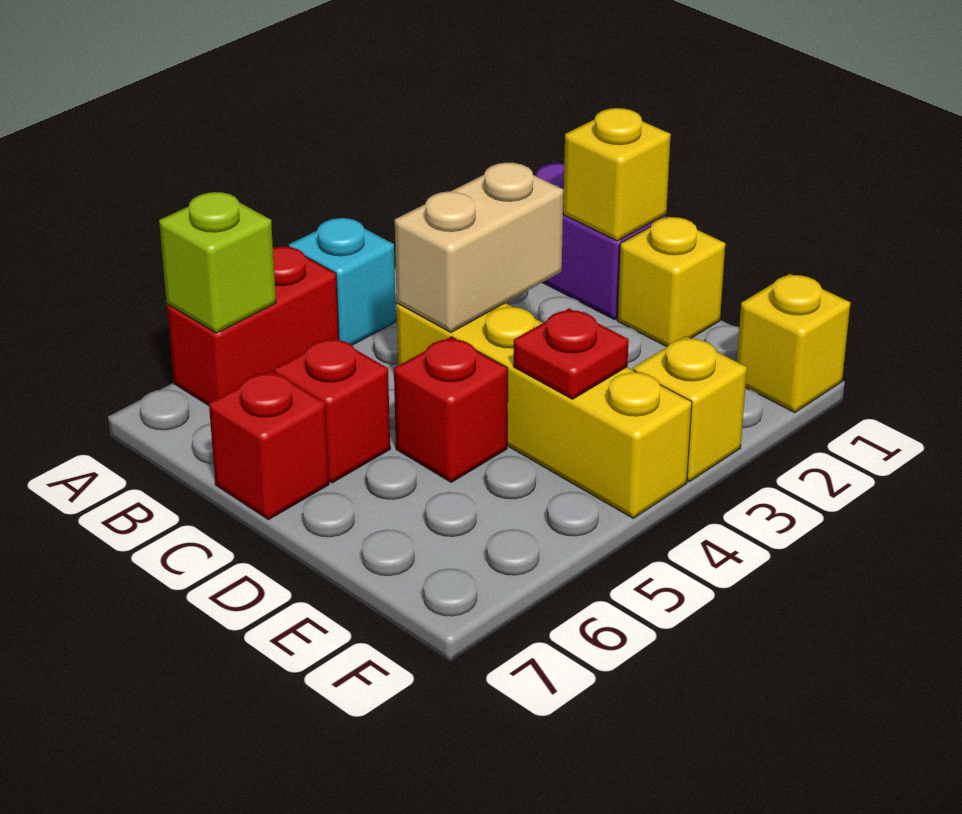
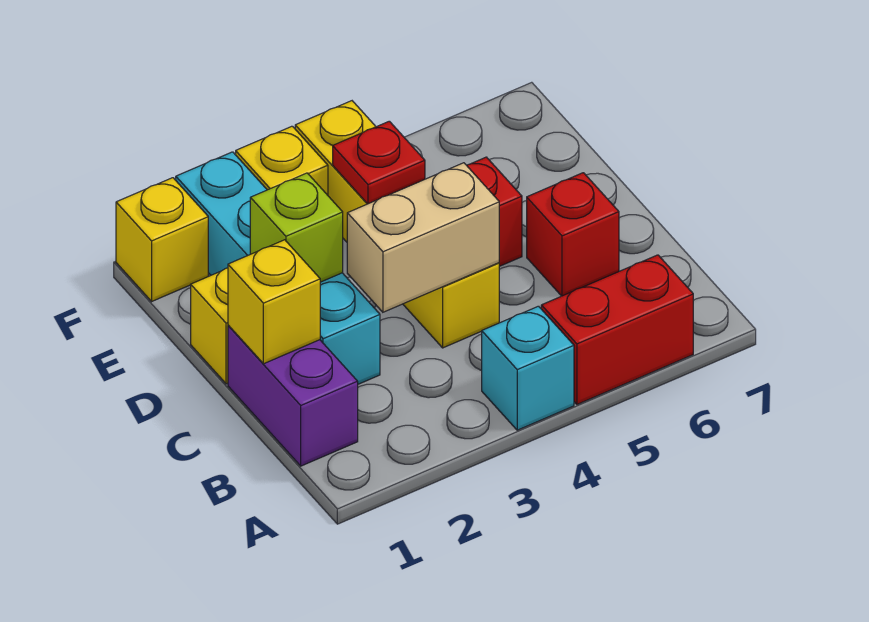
lime brick A6 level 2 -> lime brick D2 level 2
none -> cyan brick C2:F2 level 1
red brick C7 level 1 -> none

